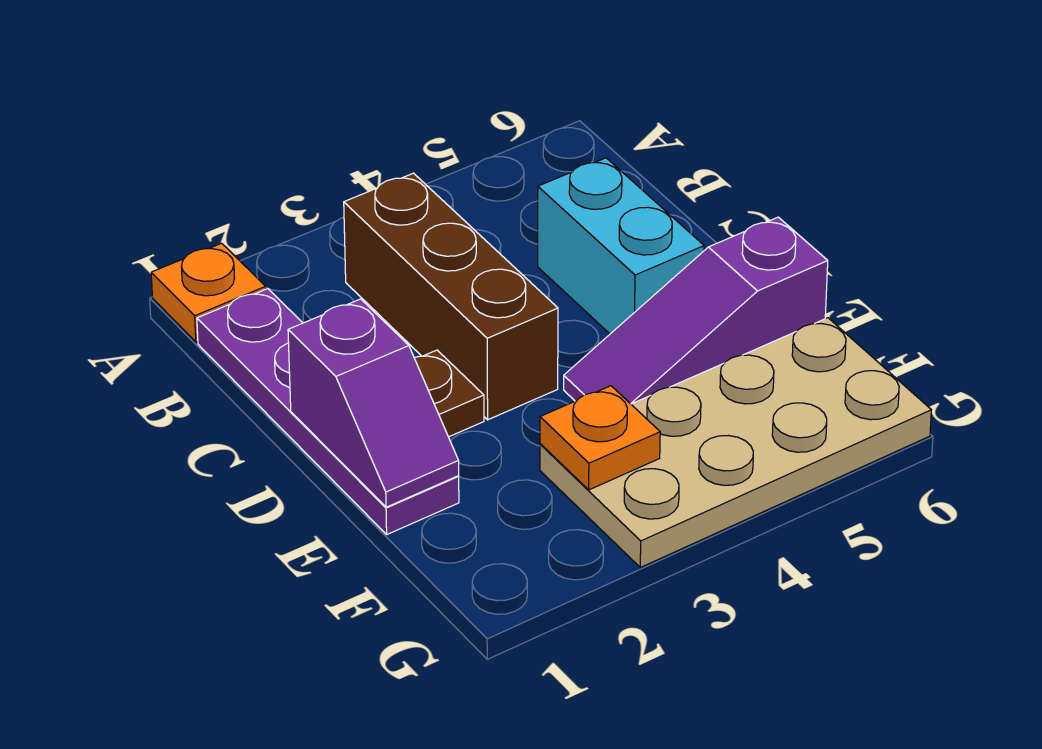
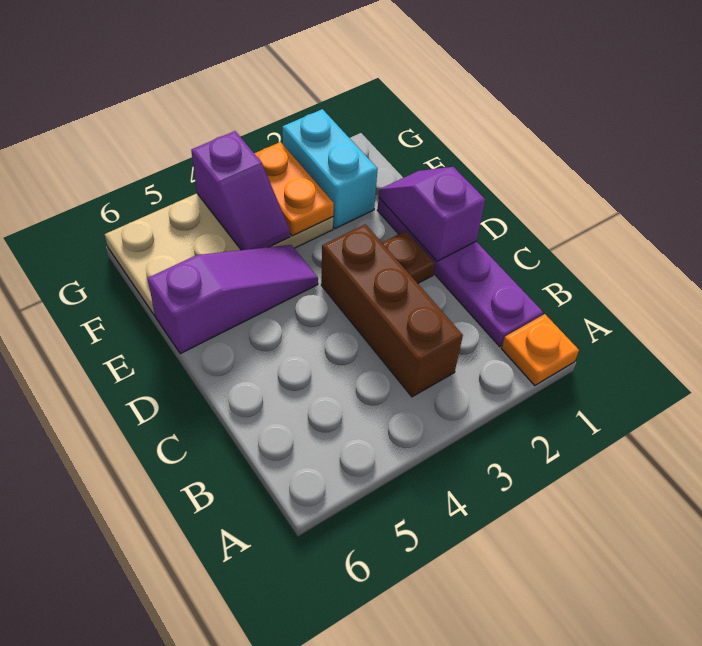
cyan brick C5:D5 level 1 -> cyan brick F2:G2 level 1
orange plate F3 level 2 -> orange plate F3:G3 level 2
none -> purple slope F4:G4 level 2 top G

